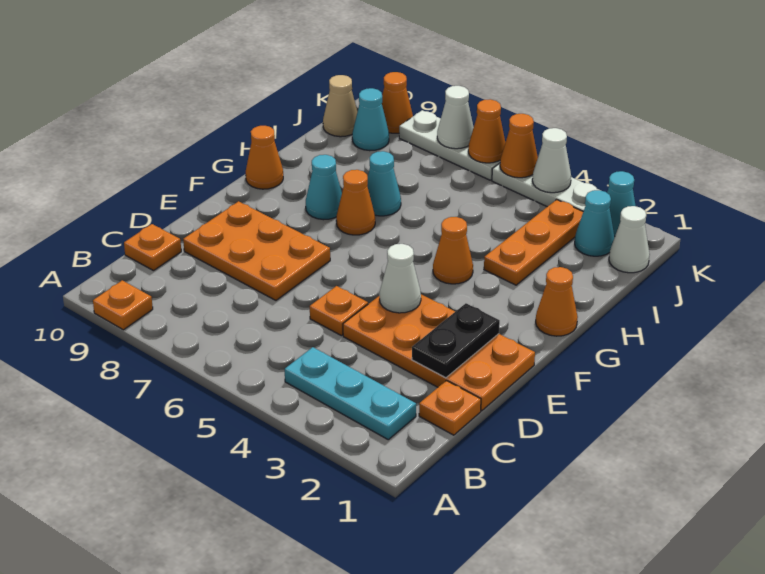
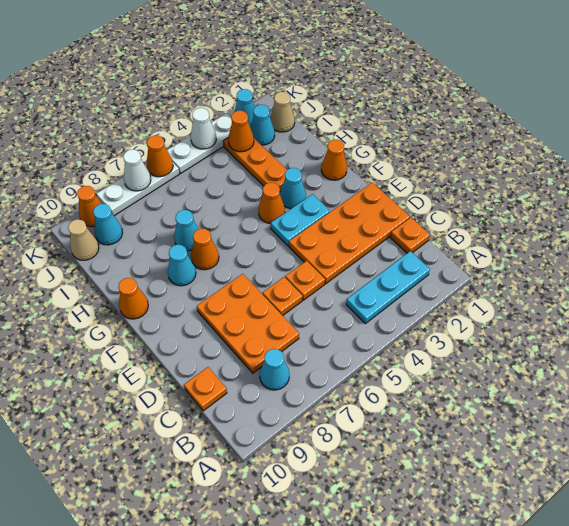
orange plate A9 level 1 -> orange plate D6 level 1
none -> cyan cone B8 level 1
black plate D2:E2 level 2 -> none
orange plate D7:E9 level 1 -> orange plate C7:E8 level 1
white cone E4 level 2 -> none
none -> cyan plate F3:F4 level 1
none -> cyan cone G3 level 1
white cone J1 level 1 -> tan cone J1 level 1
orange cone K5 level 2 -> orange cone J3 level 2

